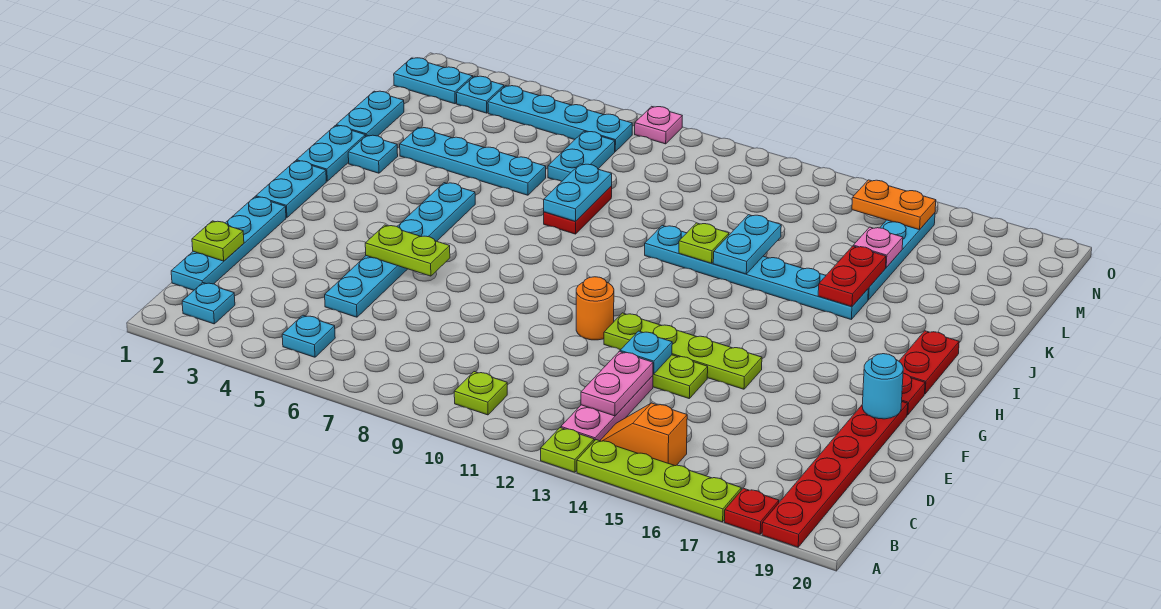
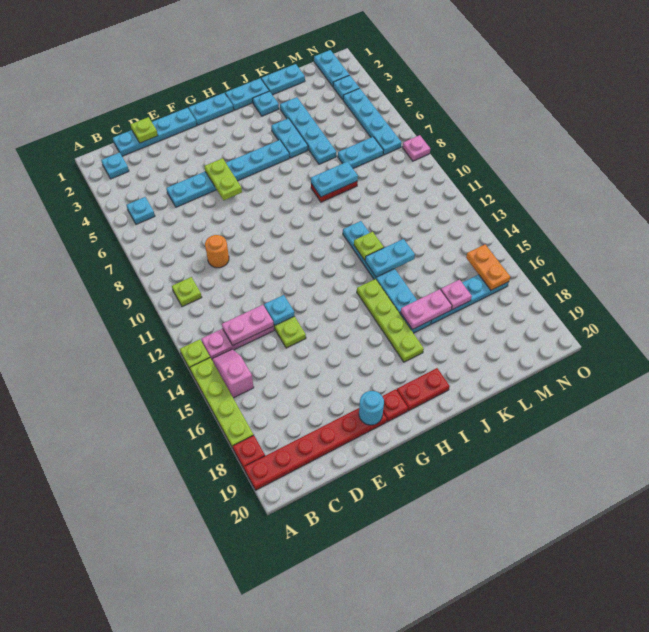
orange slope B14:B15 level 1 top 15 -> pink slope B14:B15 level 1 top 15
orange round brick F11 level 1 -> orange round brick D9 level 1
lime plate F12:F15 level 1 -> lime plate I14:I17 level 1
none -> cyan plate J4:J5 level 1
red plate J16:K16 level 2 -> pink plate J16:K16 level 2

